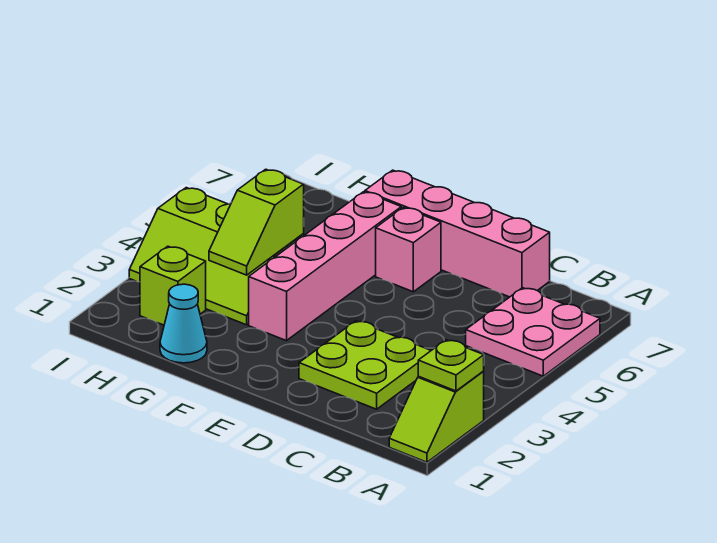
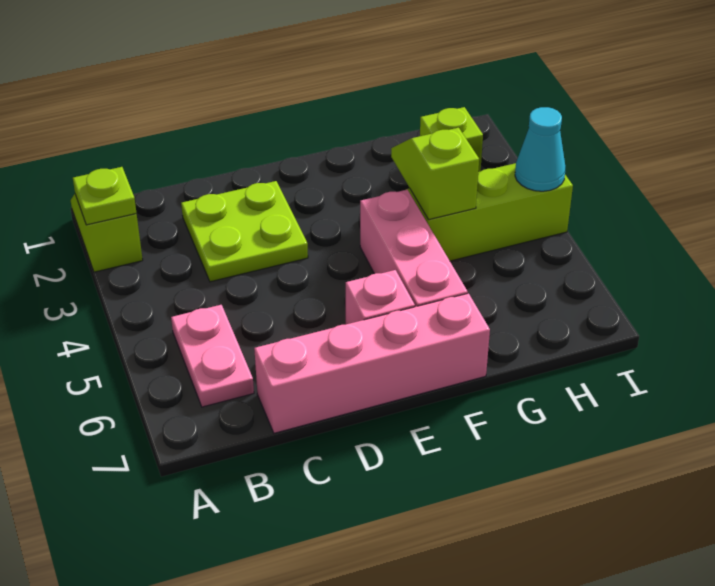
pink plate A5:B6 level 1 -> pink plate B5:B6 level 1
pink brick F3:F6 level 1 -> pink brick F4:F6 level 1
cyan cone G1 level 1 -> cyan cone I4 level 2

